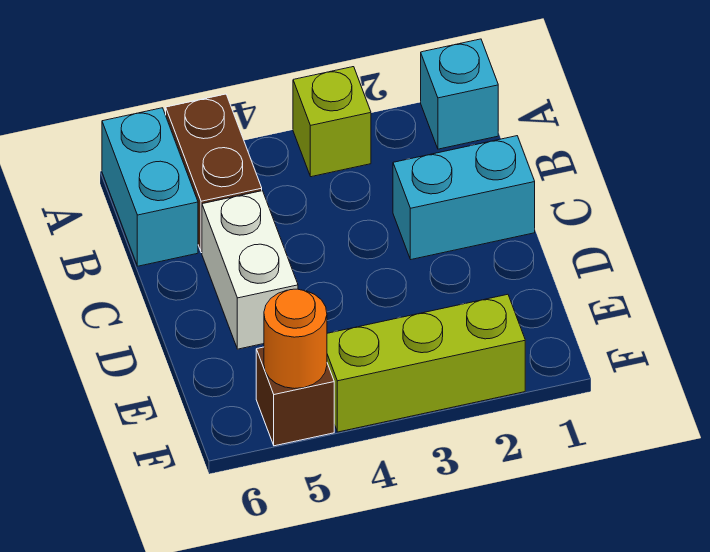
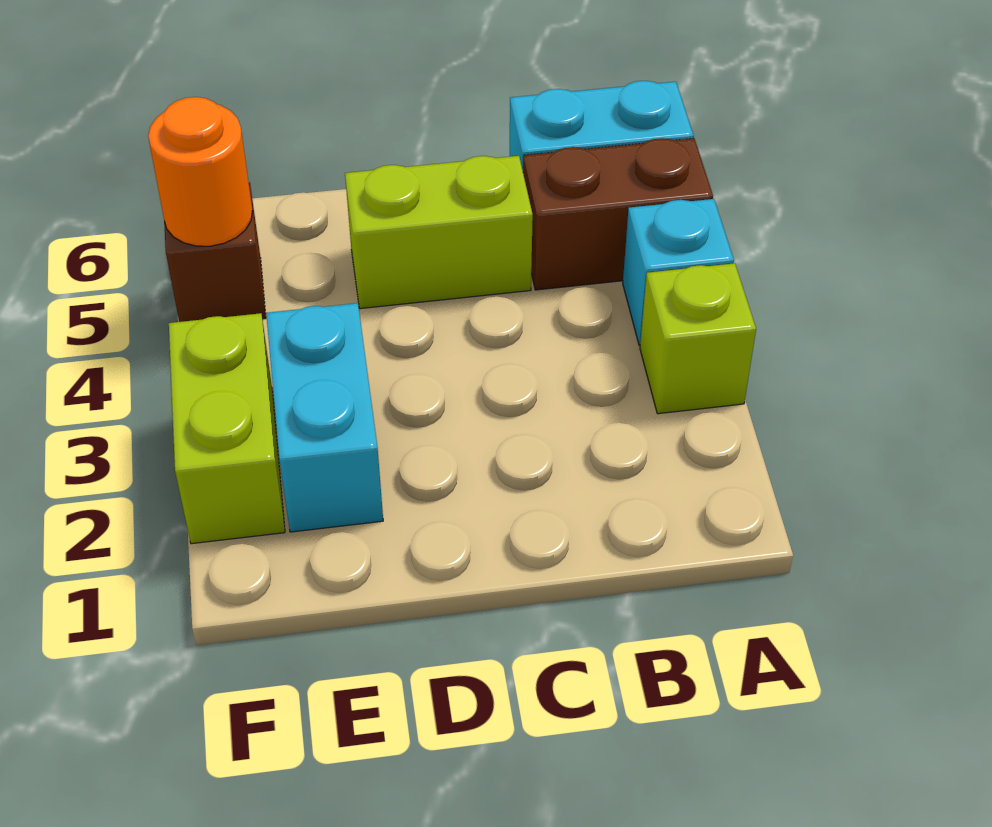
cyan brick A1 level 1 -> cyan brick A4 level 1
cyan brick C1:C2 level 1 -> cyan brick E2:E3 level 1
white brick C5:D5 level 1 -> lime brick C5:D5 level 1
lime brick F2:F4 level 1 -> lime brick F2:F3 level 1

